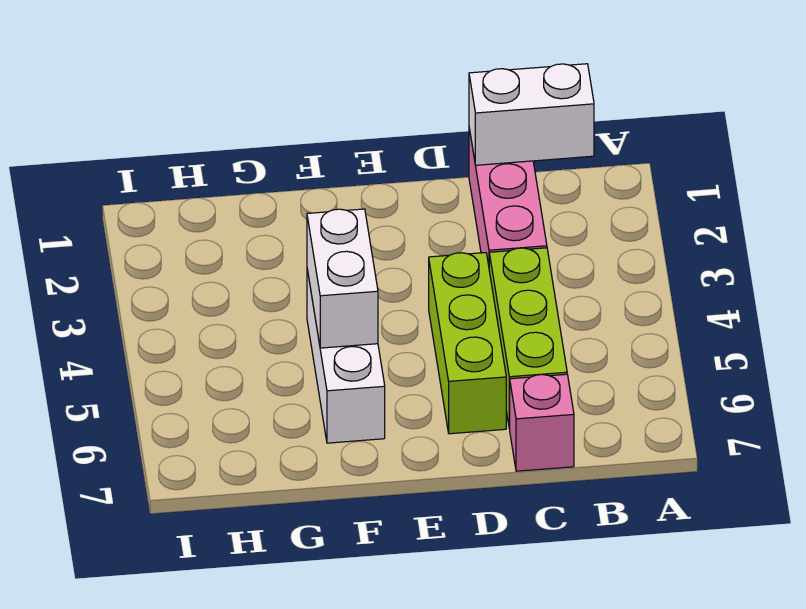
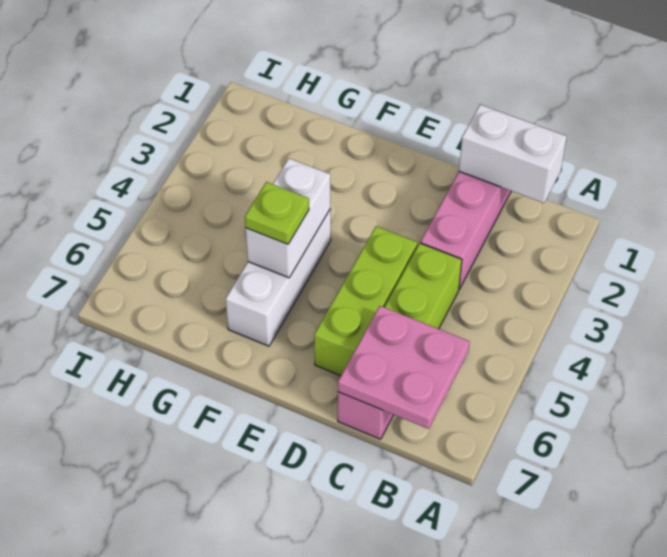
none -> pink plate B6:C7 level 2
none -> lime plate F5 level 3

